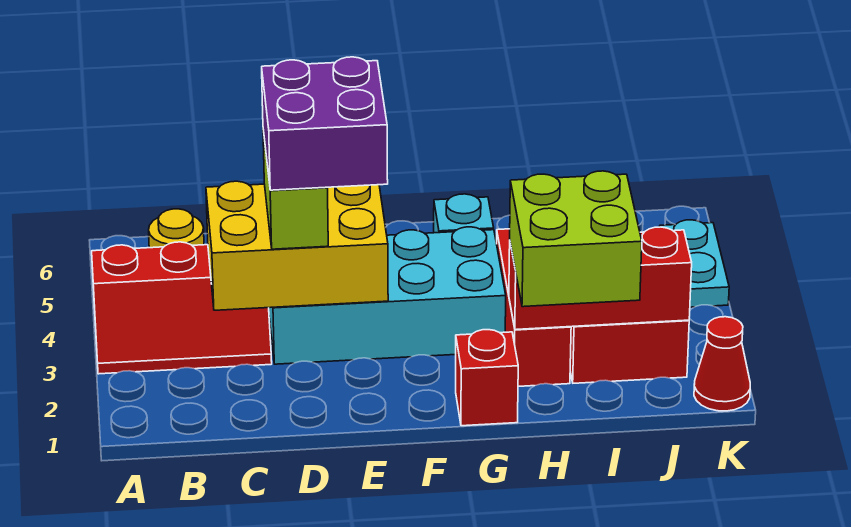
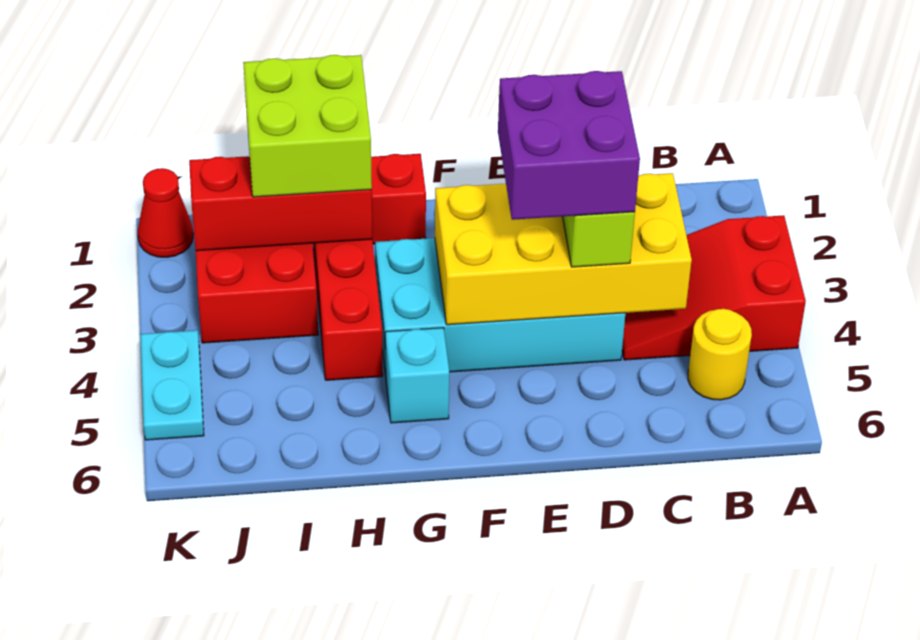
red slope A3:C4 level 1 top 4 -> red slope A3:C4 level 1 top A
yellow brick C3:E4 level 2 -> yellow brick C3:F4 level 2

